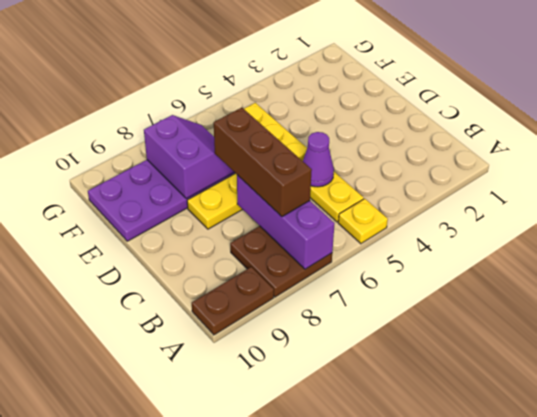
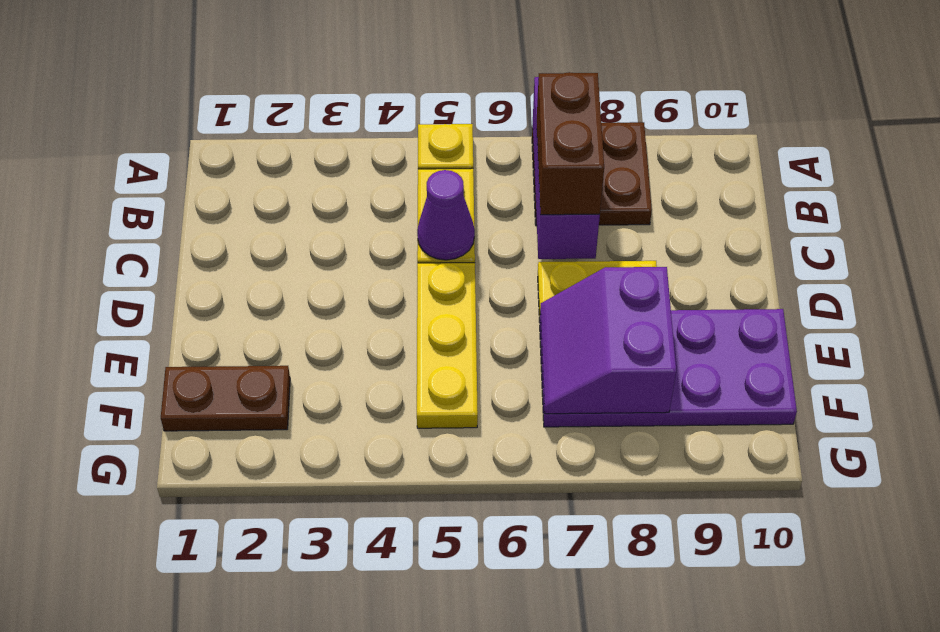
brown plate A9:A10 level 1 -> brown plate F1:F2 level 1
brown brick B7:D7 level 3 -> brown brick B7:C7 level 3

